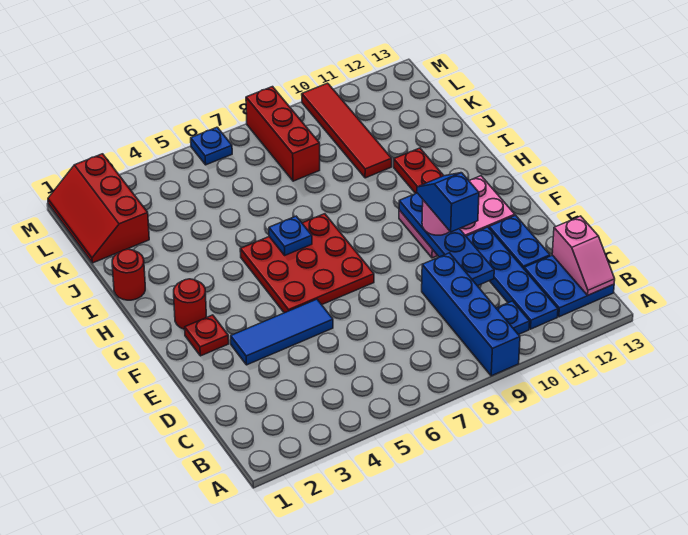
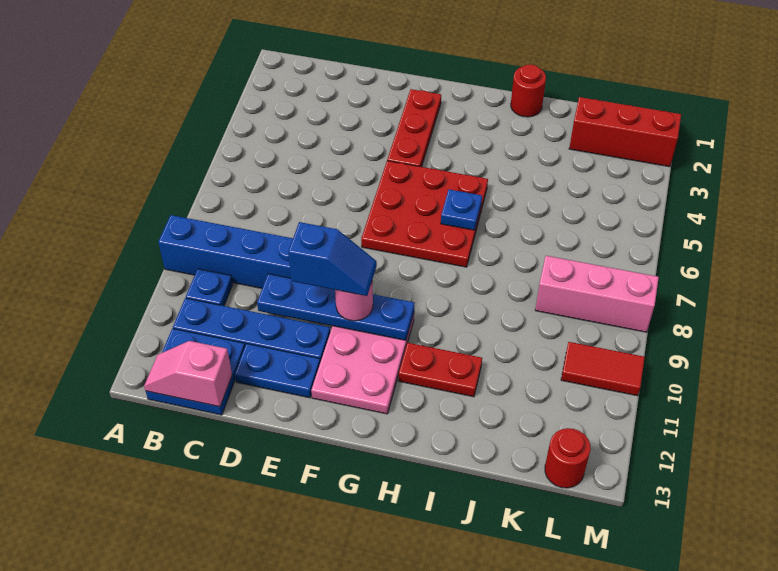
blue tile E3:E5 level 1 -> none
red plate F2 level 1 -> red plate F2:F4 level 1
red round brick G2 level 1 -> red round brick L13 level 1
red tile J10:M10 level 1 -> red tile L10:M10 level 1
red brick K8:M8 level 1 -> pink brick K8:M8 level 1
blue plate M6 level 1 -> none

